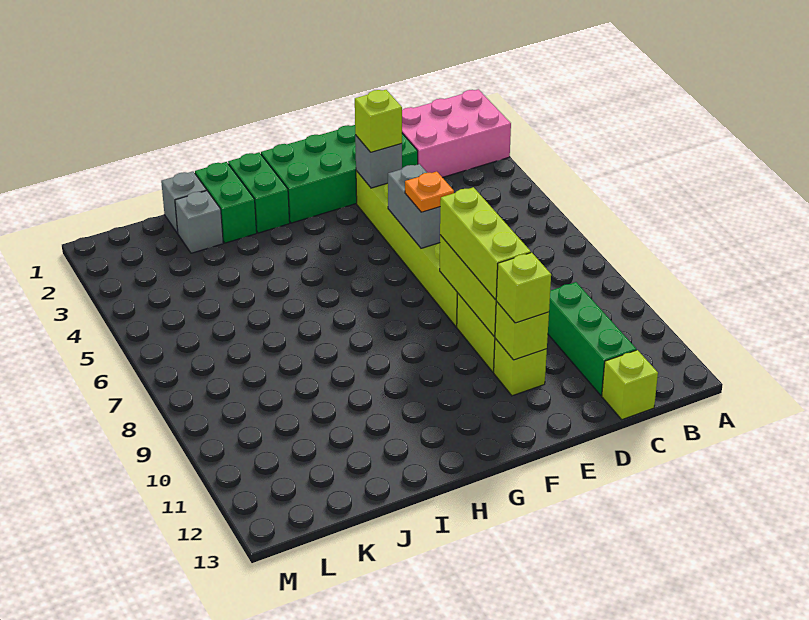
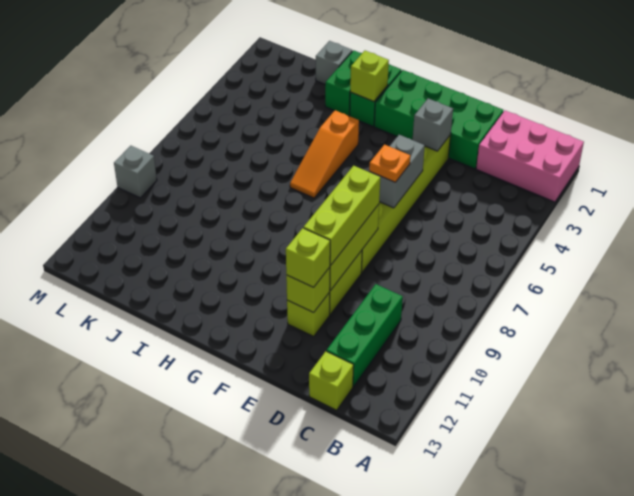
lime brick E3 level 3 -> lime brick H2 level 2
none -> orange slope H4:H6 level 1 top 4
grey brick J2 level 1 -> grey brick M9 level 1

